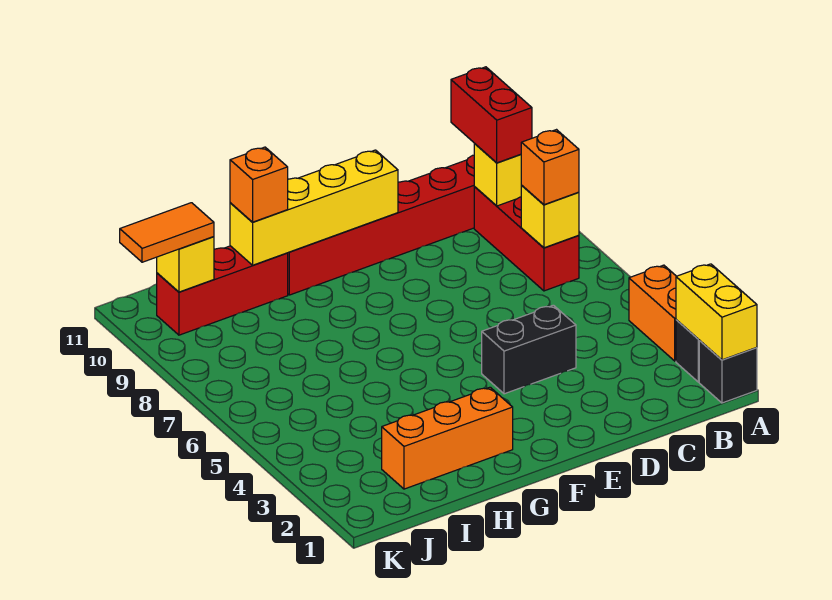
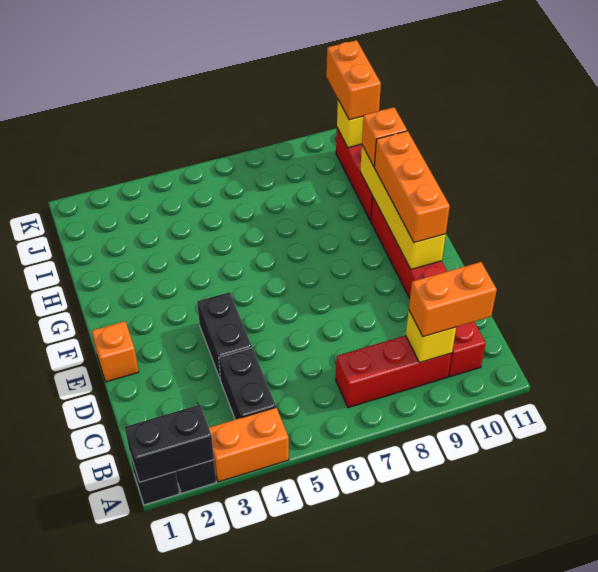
yellow brick A1:A2 level 2 -> black brick A1:A2 level 2
none -> black brick B4:C4 level 1
yellow brick B7 level 2 -> none
orange brick B7 level 3 -> orange brick E1 level 1
red brick B9:B10 level 3 -> orange brick B9:B10 level 3
orange brick G2:I2 level 1 -> orange brick E10:G10 level 3
orange tile J10:K10 level 3 -> orange brick J10:K10 level 3

